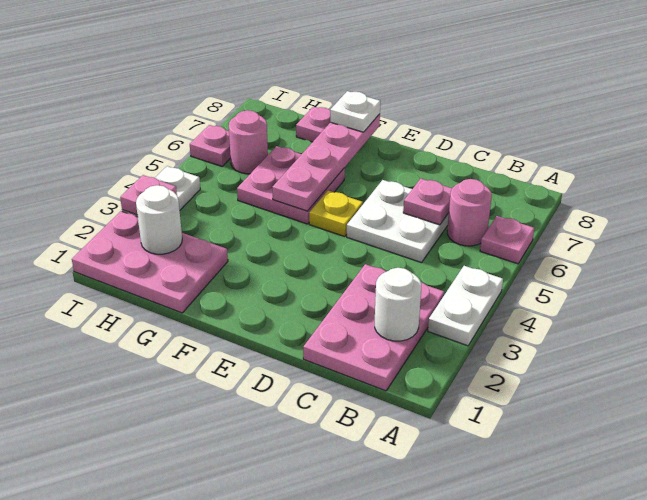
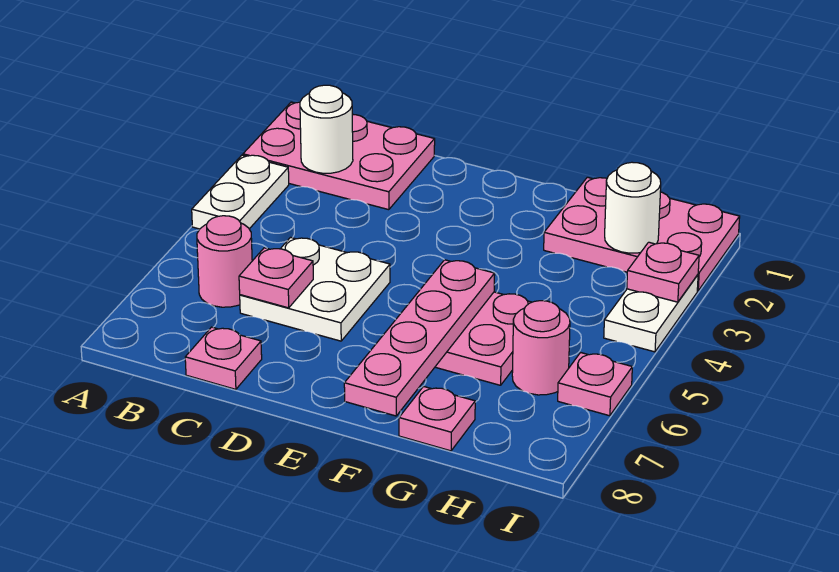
pink plate A6 level 1 -> pink plate C8 level 1
pink plate B1:C3 level 1 -> pink plate A1:C2 level 1
yellow plate E5 level 1 -> none
white plate F8 level 3 -> none

